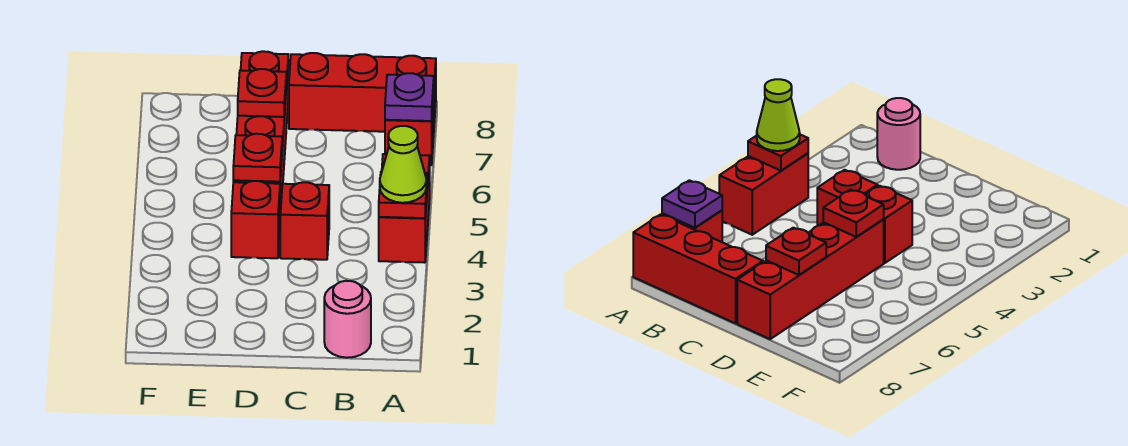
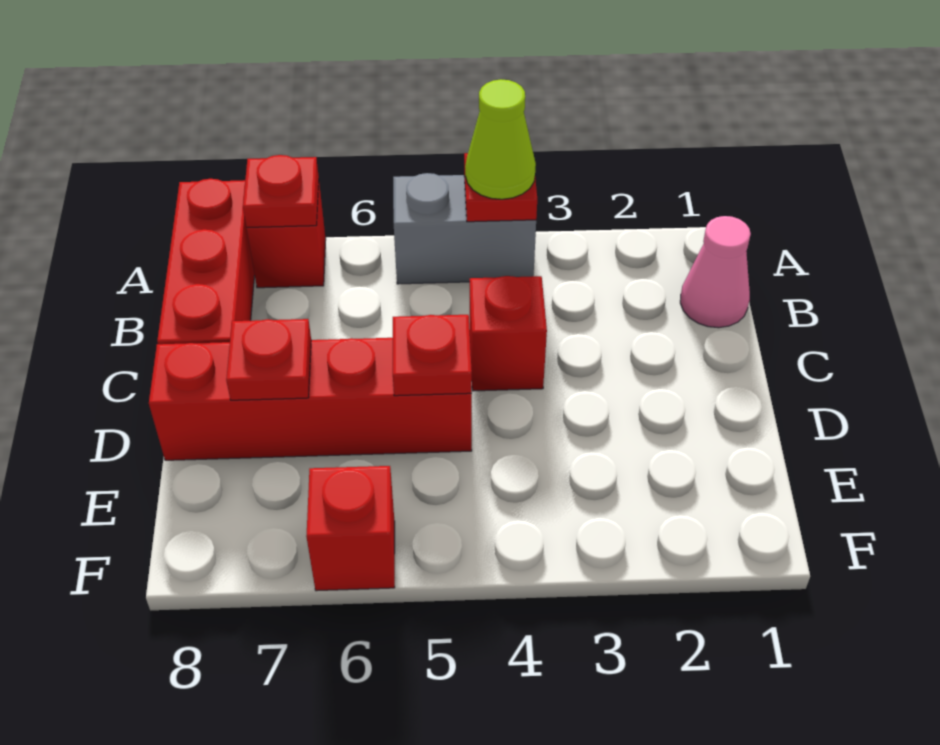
red brick A4:A5 level 1 -> grey brick A4:A5 level 1
purple plate A7 level 2 -> red plate A7 level 2
pink round brick B1 level 1 -> pink cone B1 level 1
red brick D4 level 1 -> red brick F6 level 1

